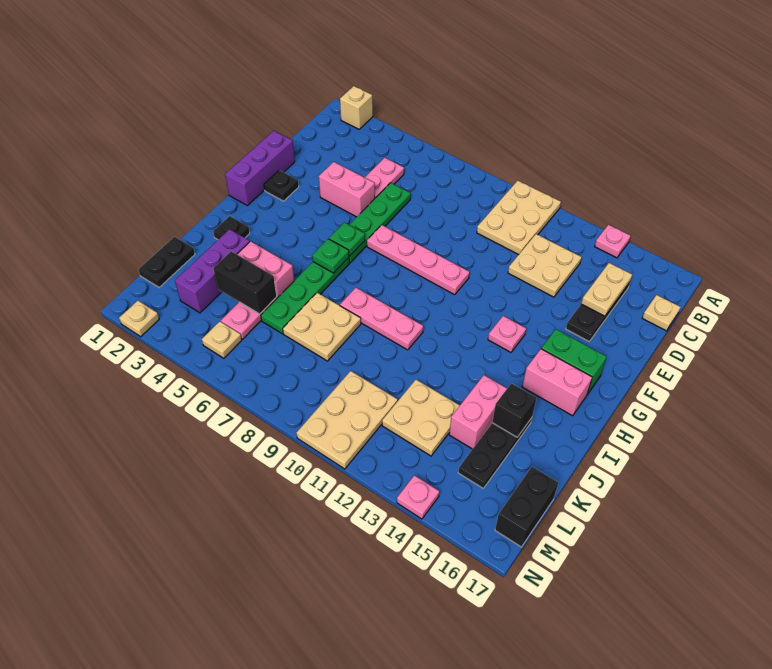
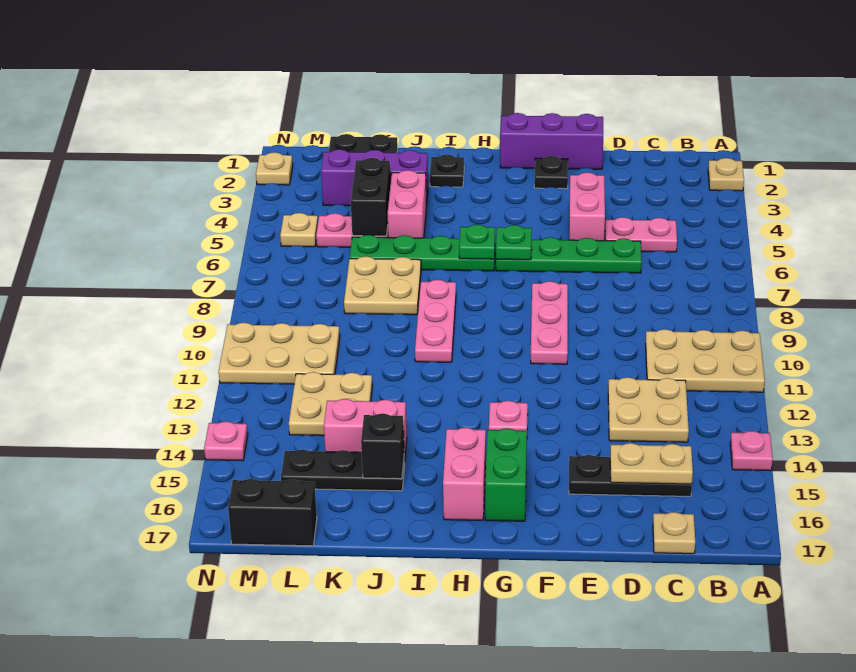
tan brick A2 level 1 -> tan plate A2 level 1
pink plate F7:F10 level 1 -> pink plate F8:F10 level 1

